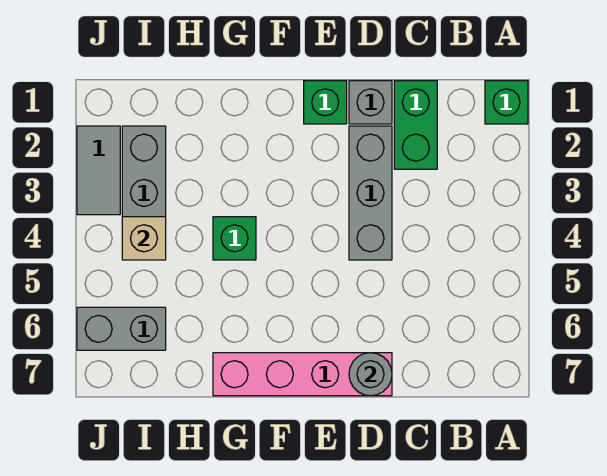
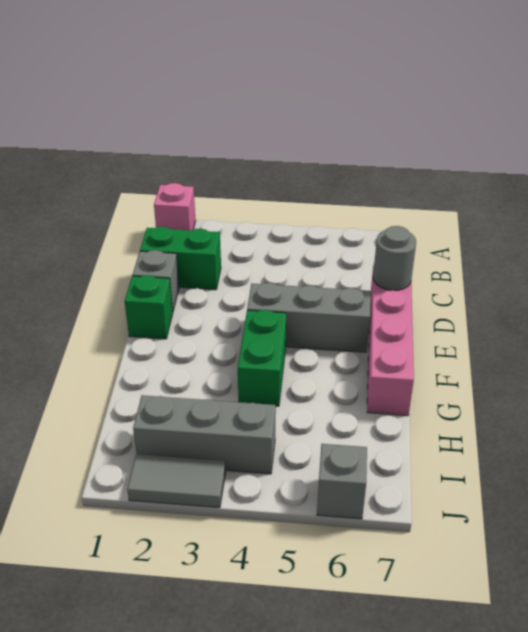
green brick A1 level 1 -> pink brick A1 level 1
grey brick D2:D4 level 1 -> grey brick E4:E6 level 1
green brick G4 level 1 -> green brick F4:G4 level 1
tan brick I4 level 2 -> none
grey brick I6:J6 level 1 -> grey brick J6 level 1

